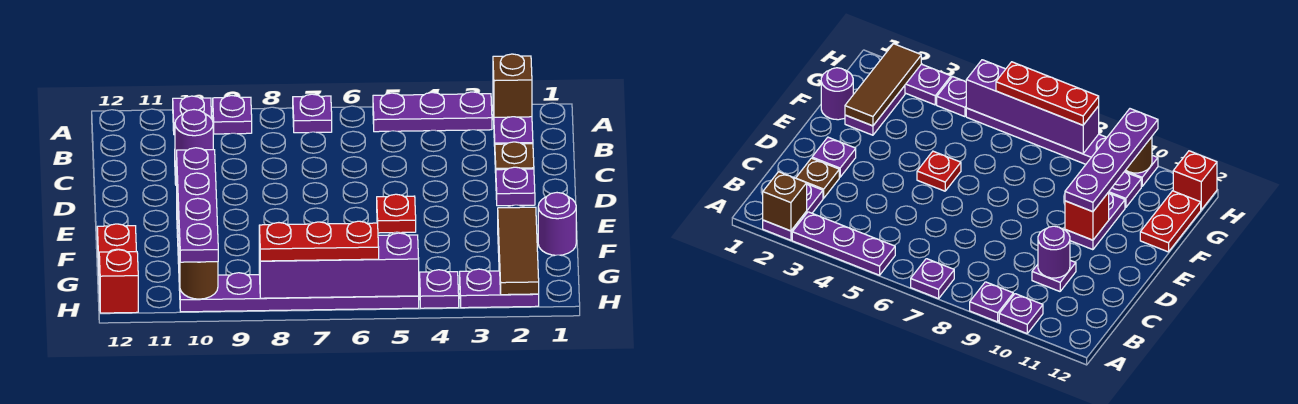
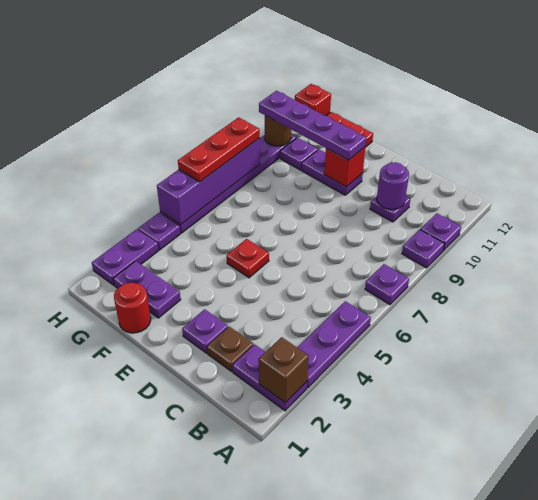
purple round brick F1 level 1 -> red round brick F1 level 1
brown tile F2:H2 level 2 -> none

